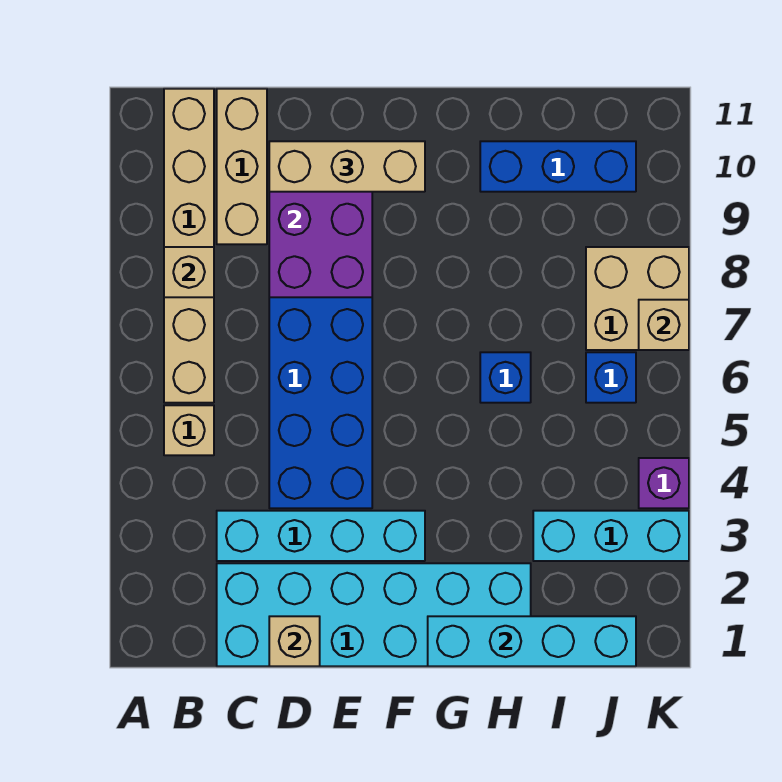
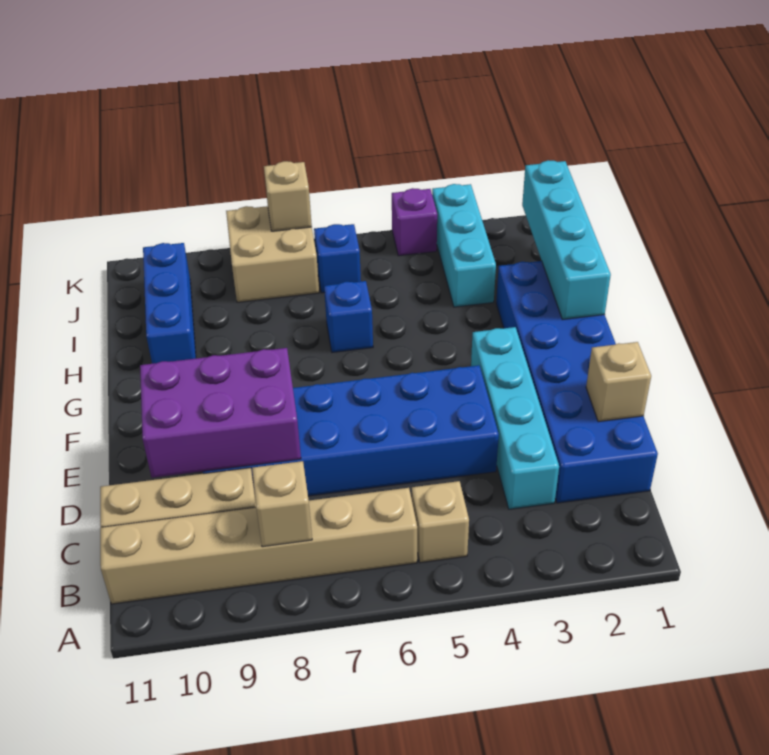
cyan brick C1:H2 level 1 -> blue brick C1:H2 level 1
tan brick D10:F10 level 3 -> none

